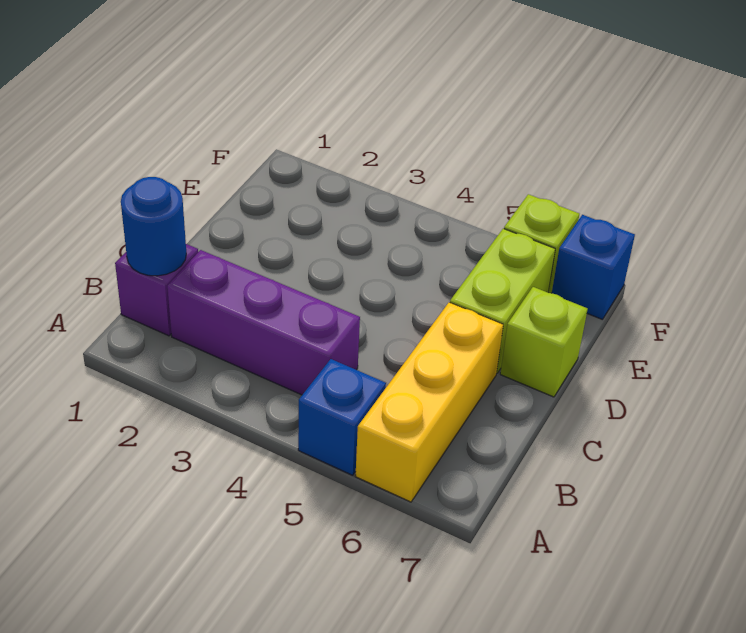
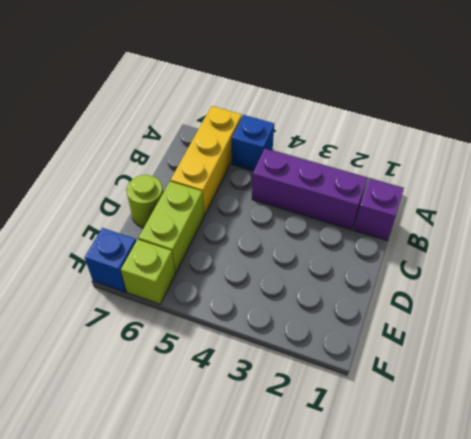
blue round brick B1 level 2 -> none
lime brick D7 level 1 -> lime round brick D7 level 1

